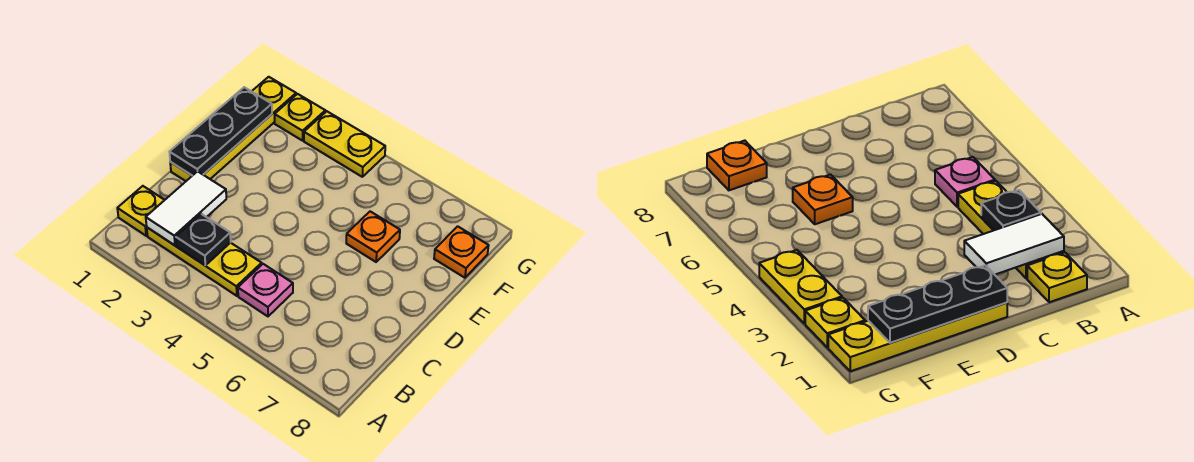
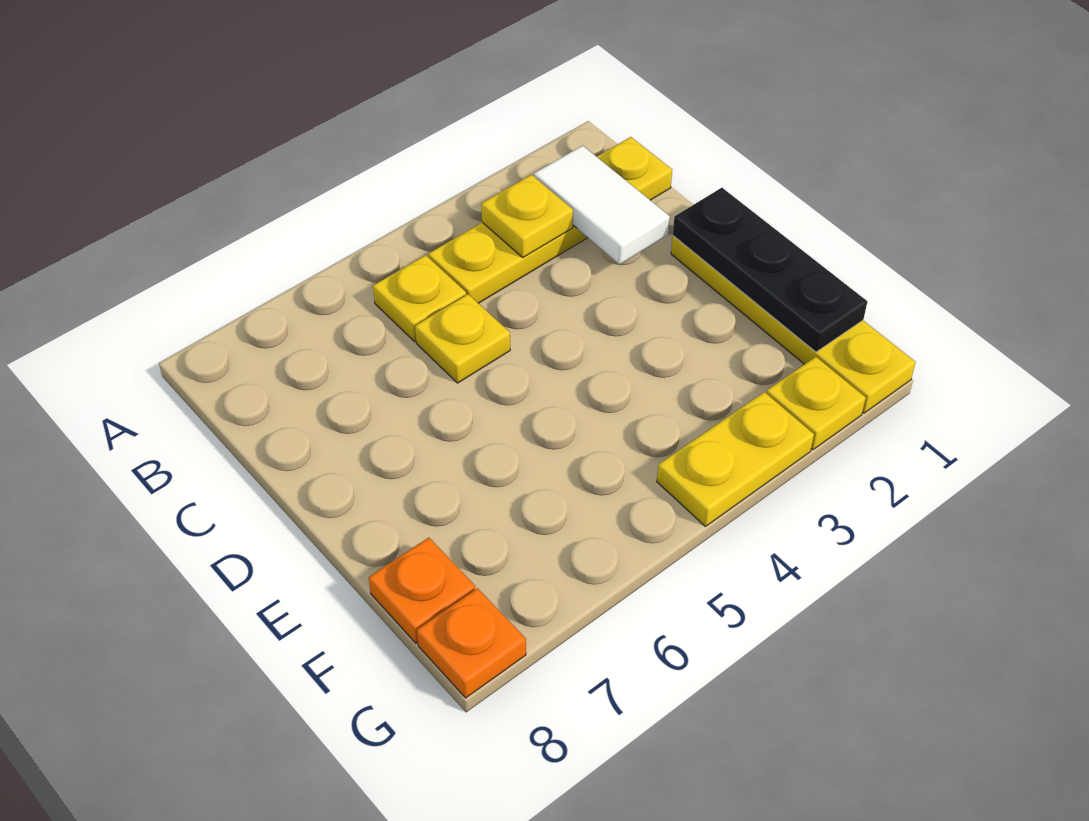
black plate B3 level 2 -> yellow plate B3 level 2
pink plate B5 level 1 -> yellow plate B5 level 1
none -> yellow plate C5 level 1
orange plate E6 level 1 -> orange plate G8 level 1

